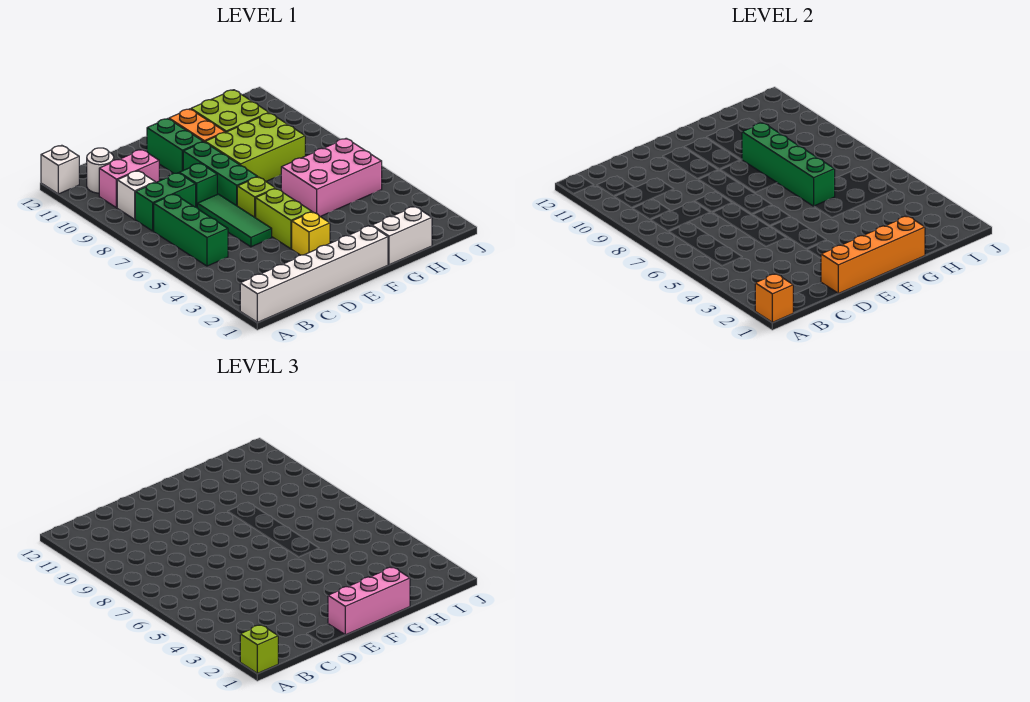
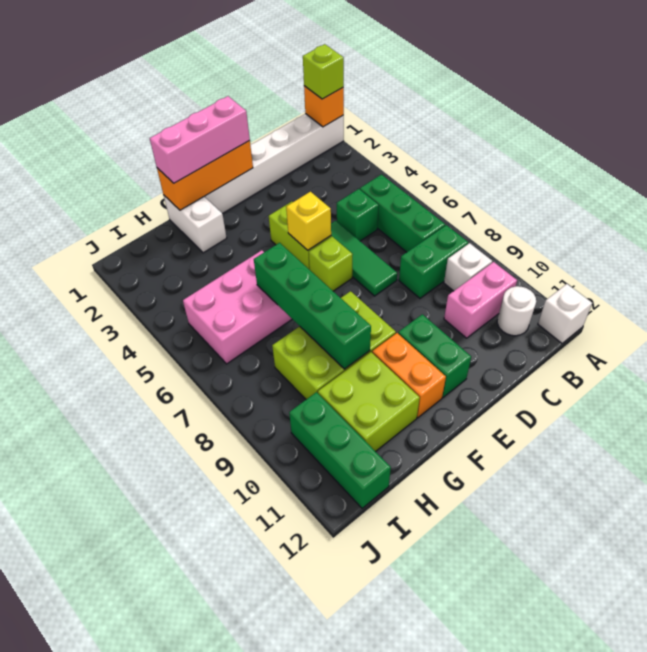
orange brick D1:G1 level 2 -> orange brick E1:G1 level 2
green brick D8 level 1 -> green brick C5 level 1
yellow brick E3 level 1 -> yellow brick E5 level 2
green brick E7:E9 level 1 -> green brick I10:I12 level 1
white brick G1:H1 level 1 -> white brick G1:G2 level 1

